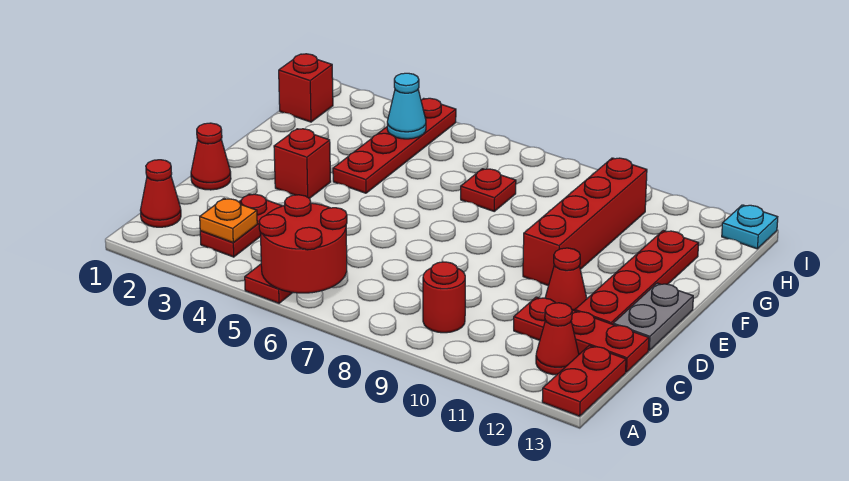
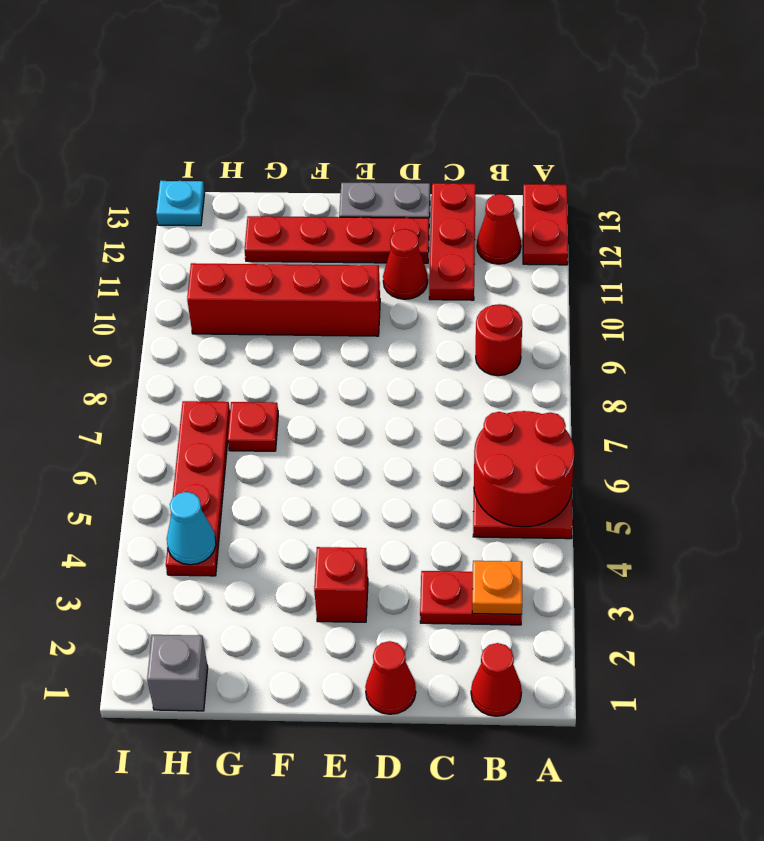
red plate A13:B13 level 1 -> red plate A12:A13 level 1
red plate F4:I4 level 1 -> red plate H4:H7 level 1
red brick H1 level 1 -> grey brick H1 level 1

